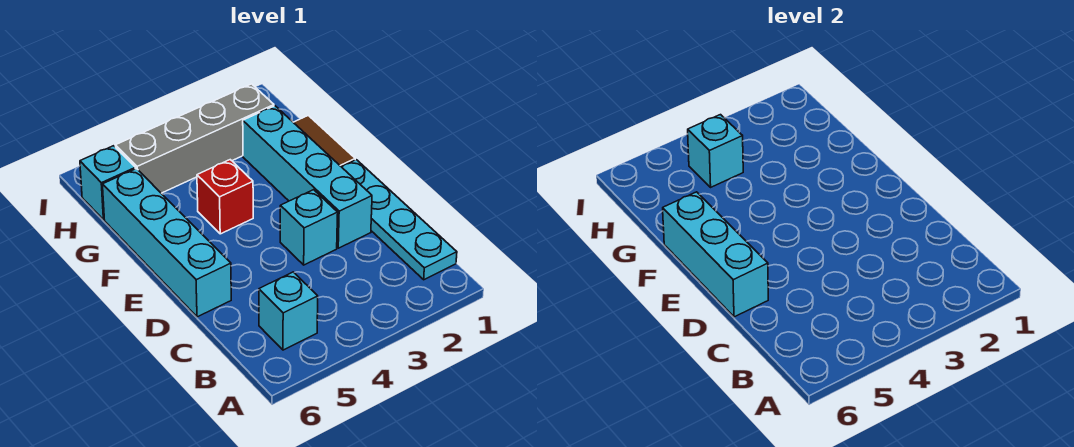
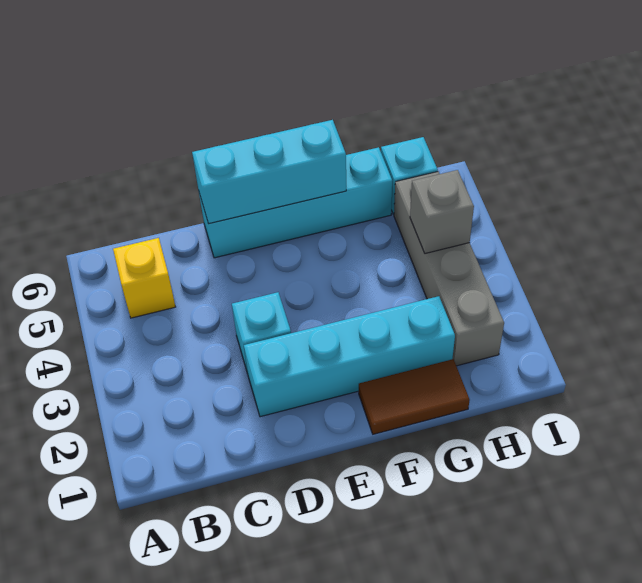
cyan plate B1:E1 level 1 -> none
cyan brick B5 level 1 -> yellow brick B5 level 1
red brick F4 level 1 -> none
cyan brick H4 level 2 -> grey brick H4 level 2

